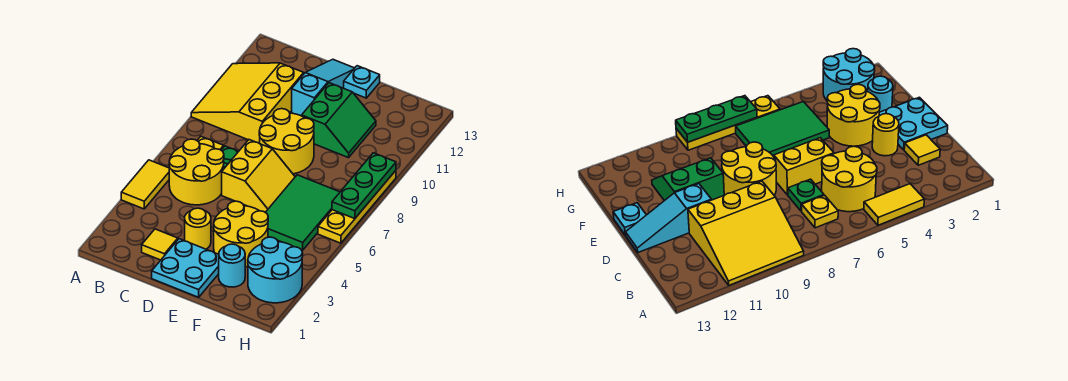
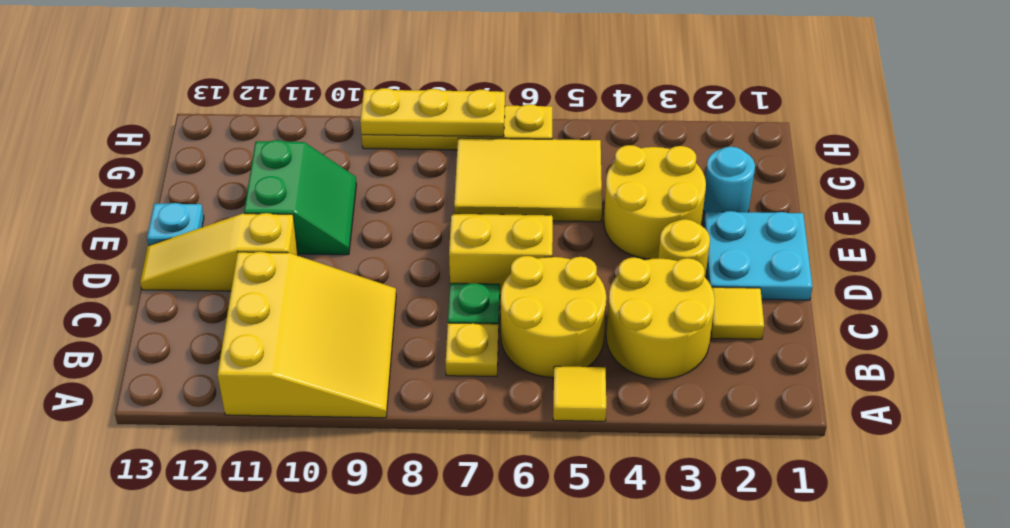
yellow tile A4:A5 level 1 -> yellow tile A5 level 1
yellow slope A9:C11 level 1 top C -> yellow slope A9:C11 level 1 top 11
yellow round brick D8:E9 level 1 -> yellow round brick B3:C4 level 1
cyan slope D11:D13 level 1 top 11 -> yellow slope D11:D13 level 1 top 11
green slope E10:F11 level 1 top E -> green slope E10:F11 level 1 top 11
green tile F5:G7 level 1 -> yellow tile F5:G7 level 1
cyan round brick G2:H3 level 1 -> none
green plate H7:H9 level 2 -> yellow plate H7:H9 level 2

